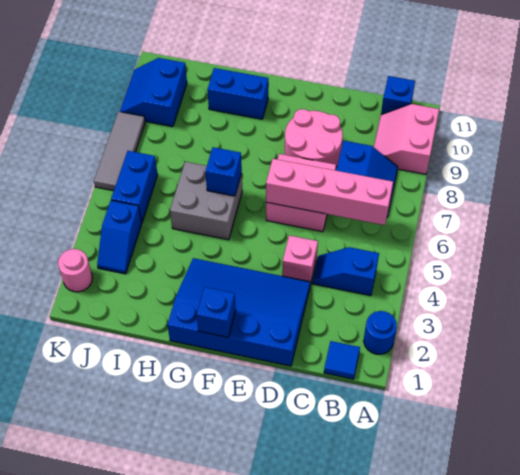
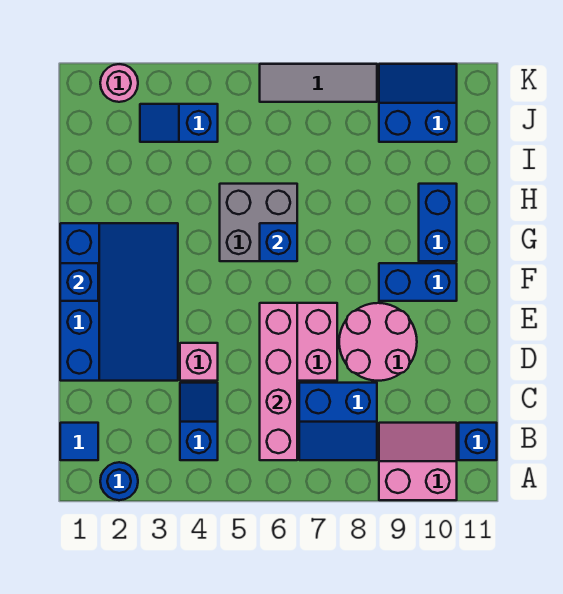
blue brick J5:J6 level 1 -> blue brick F9:F10 level 1

